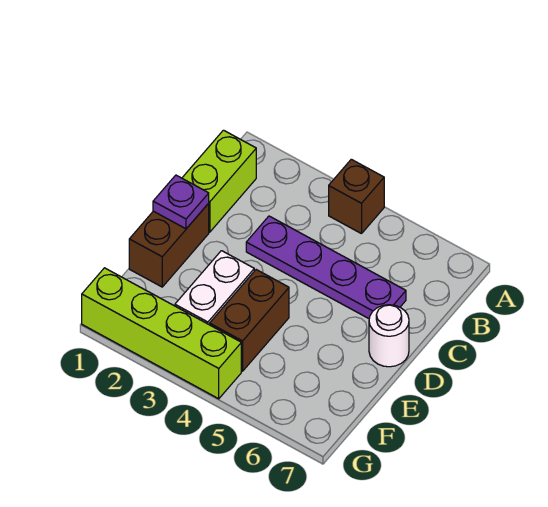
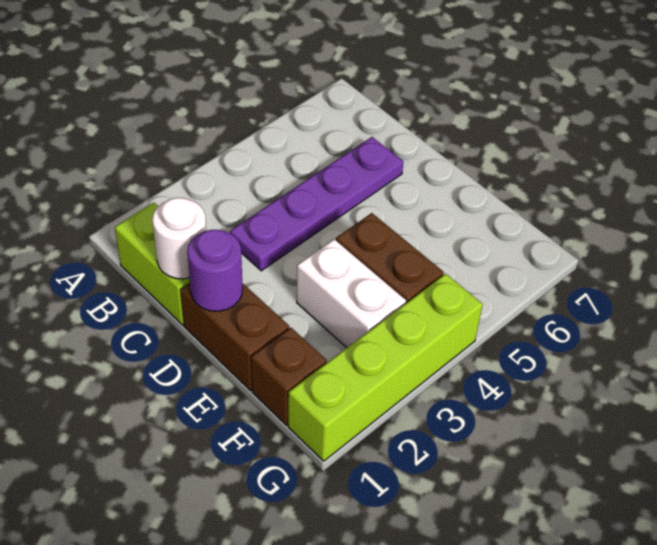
brown brick A4 level 1 -> brown brick F1 level 1
purple plate D1 level 2 -> purple round brick D1 level 2
white round brick D7 level 1 -> white round brick C1 level 2

